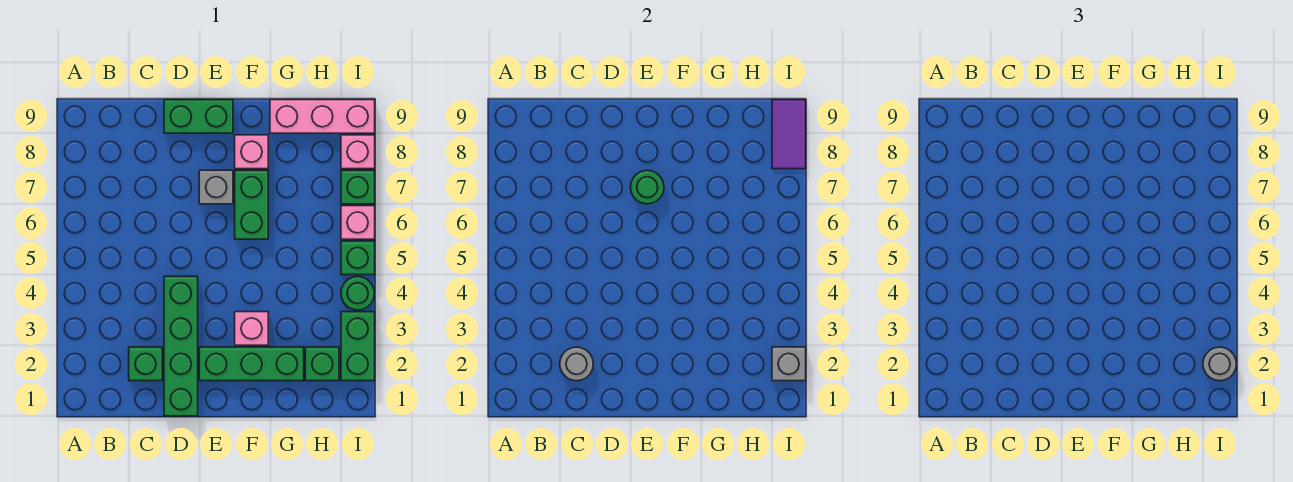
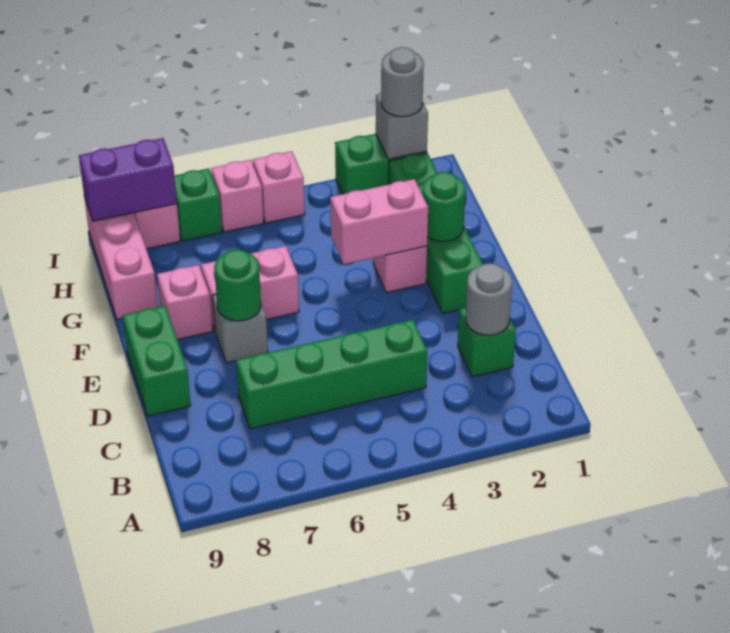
green brick D1:D4 level 1 -> green brick C4:C7 level 1
none -> pink brick F3:F4 level 2
green brick F6:F7 level 1 -> pink brick F6:F7 level 1
green round brick I4 level 1 -> green round brick F2 level 2
green brick I5 level 1 -> pink brick I5 level 1
purple tile I8:I9 level 2 -> purple brick I8:I9 level 2

